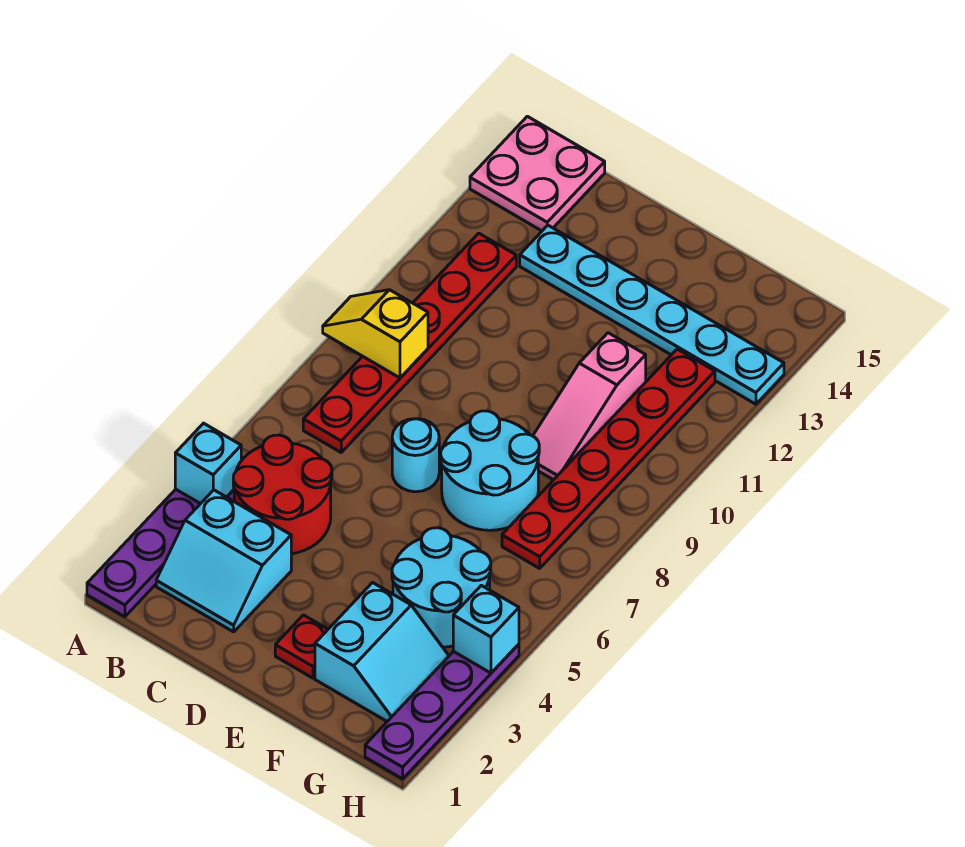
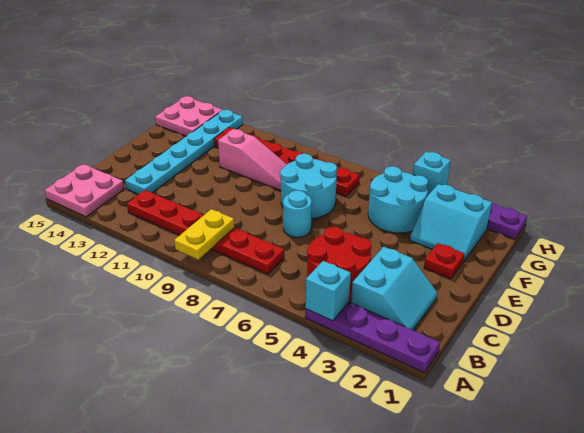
yellow slope A9:B9 level 2 top B -> yellow plate A9:B9 level 2
cyan slope F2:G3 level 1 top F -> cyan slope F2:G3 level 1 top G
none -> pink plate G14:H15 level 1

